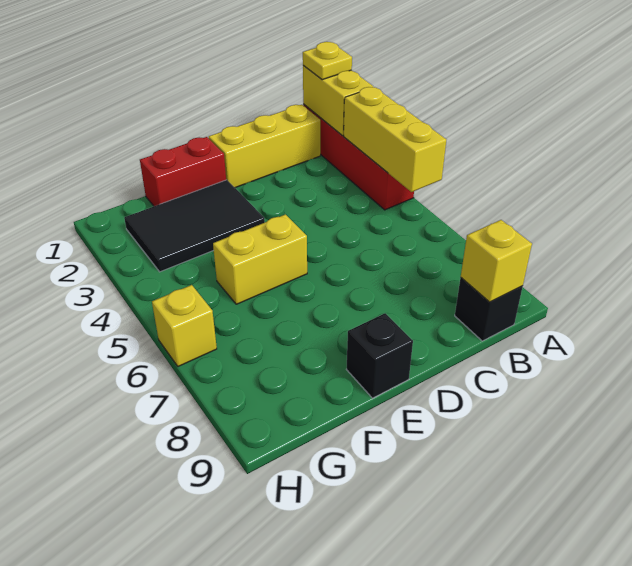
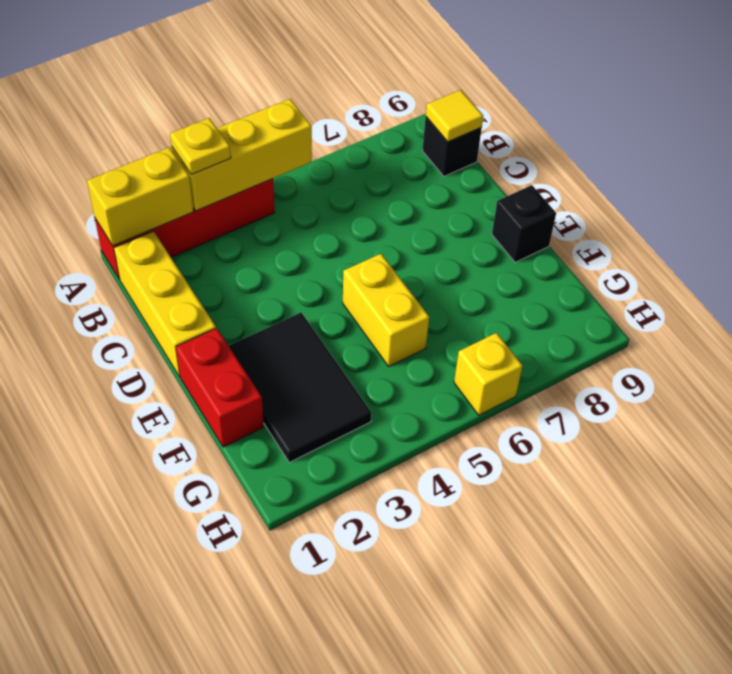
yellow plate A1 level 3 -> yellow plate A3 level 3
yellow brick B9 level 2 -> yellow tile B9 level 2

